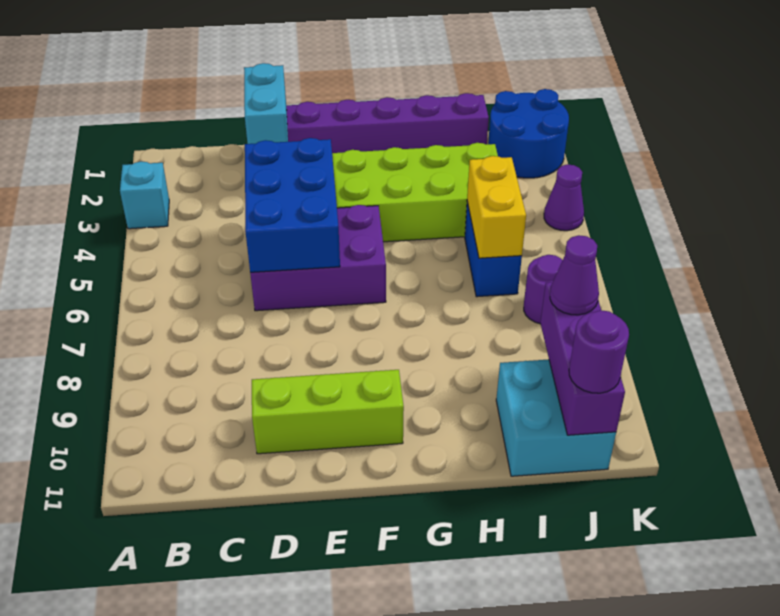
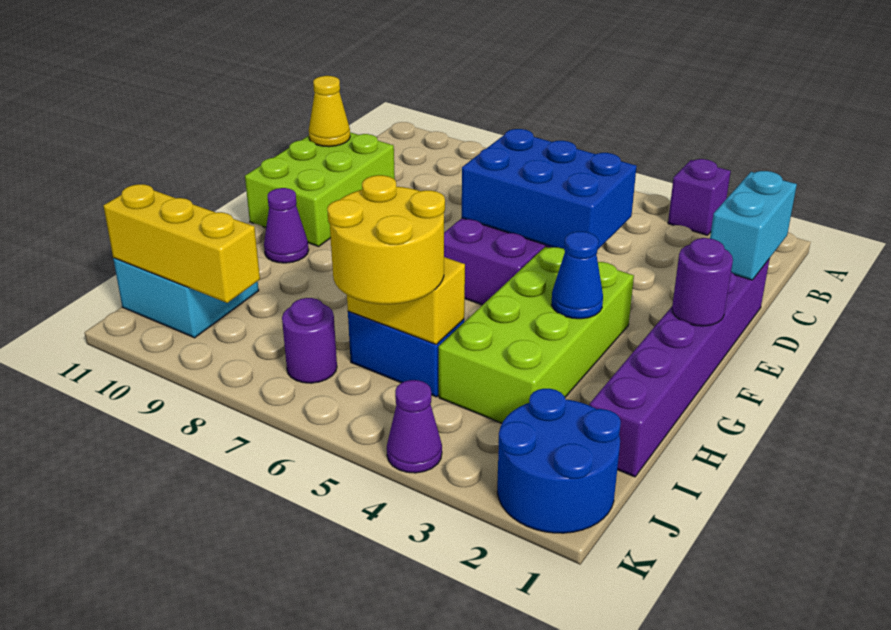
cyan brick A3 level 1 -> purple brick A3 level 1
cyan brick D1:D2 level 2 -> cyan brick C1:D1 level 2
lime brick D10:F10 level 1 -> lime brick D10:F11 level 1
none -> yellow cone D11 level 2
none -> blue cone G3 level 2
none -> yellow round brick I5:J6 level 3
purple brick J9:J11 level 2 -> yellow brick J9:J11 level 2
purple cone J9 level 3 -> purple cone G10 level 1
purple round brick J11 level 3 -> purple round brick F1 level 2

